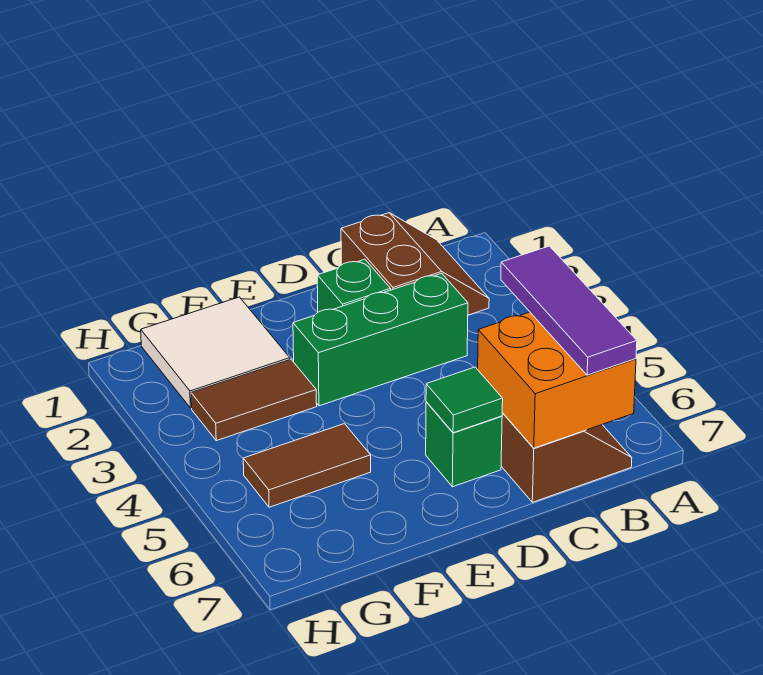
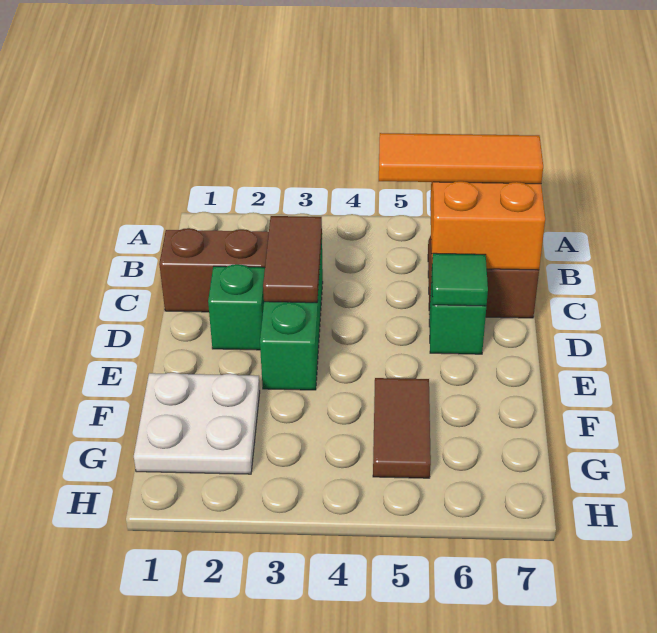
purple tile B5:B7 level 3 -> orange tile B5:B7 level 3
white tile F1:G2 level 1 -> white plate F1:G2 level 1
brown tile F3:G3 level 1 -> brown tile C3:D3 level 2

